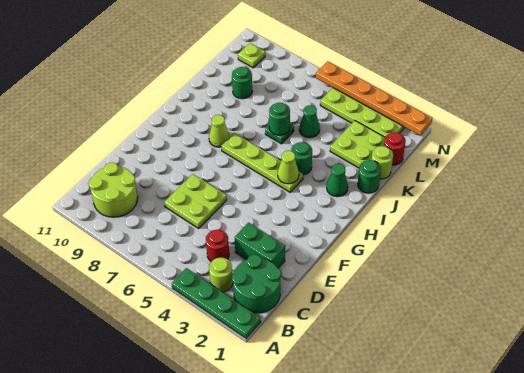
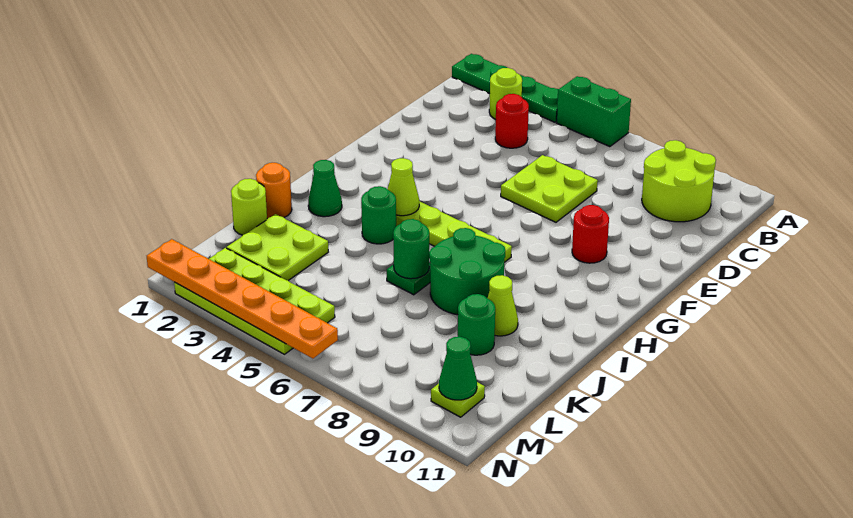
green round brick B1:C2 level 1 -> green round brick I7:J8 level 1
green brick D2:D3 level 1 -> green brick A5:A6 level 1
lime cone H8 level 1 -> lime cone J9 level 1
green round brick J1 level 1 -> orange round brick J1 level 1
green cone K5 level 1 -> green cone M10 level 2
red round brick L1 level 1 -> red round brick F9 level 1

